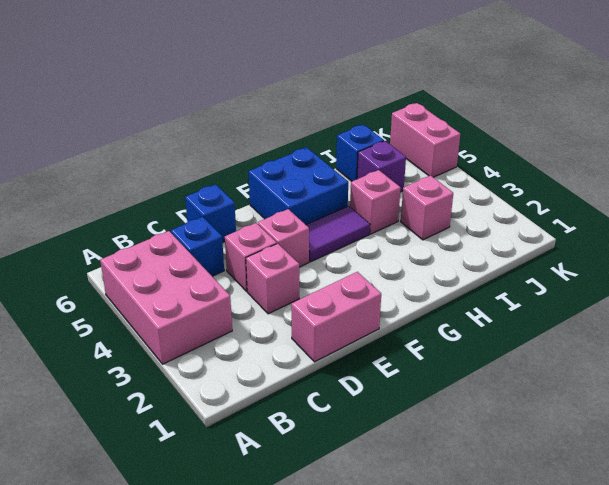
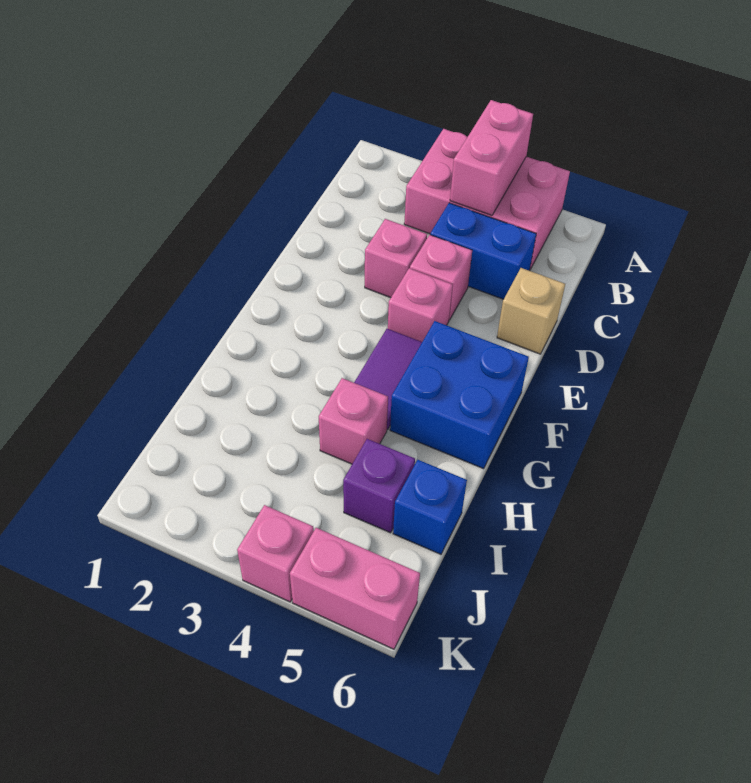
blue brick C5 level 1 -> blue brick C4:C5 level 1
pink brick D1:E1 level 1 -> pink brick A4:B4 level 2
blue brick D6 level 1 -> tan brick D6 level 1
pink brick I3 level 1 -> pink brick K4 level 1

